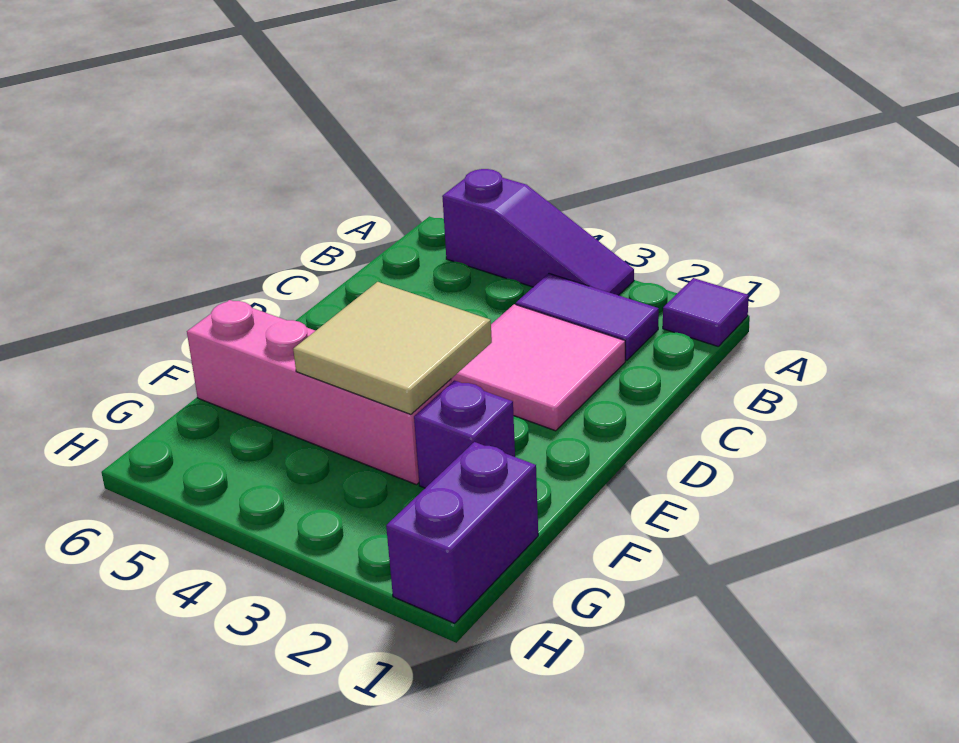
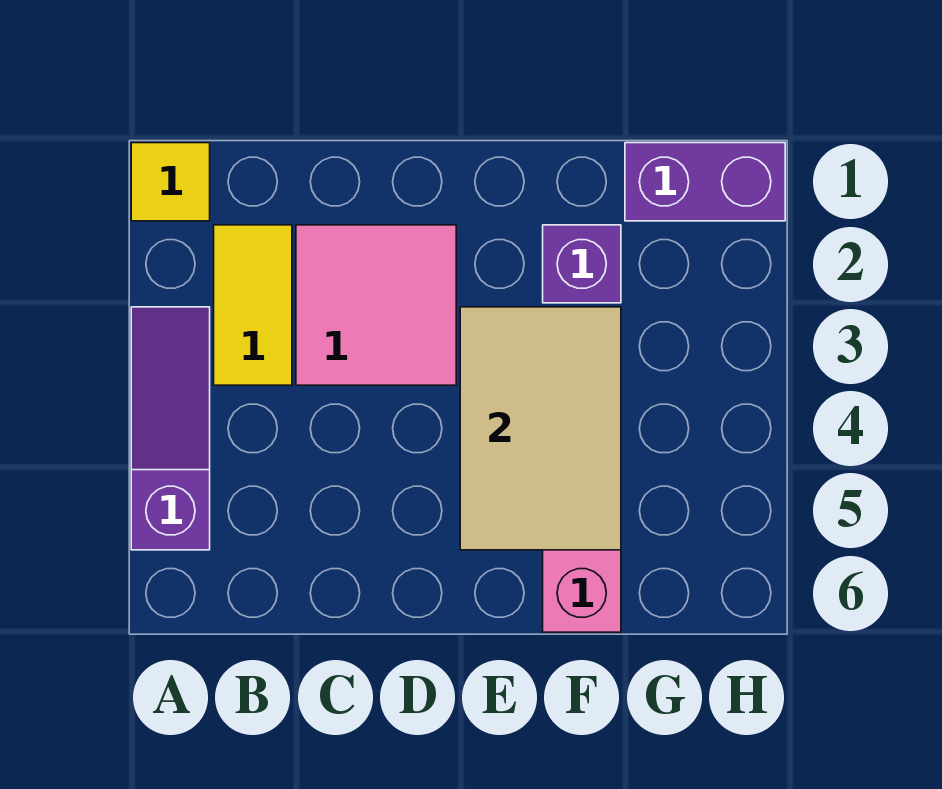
purple tile A1 level 1 -> yellow tile A1 level 1
purple tile B2:B3 level 1 -> yellow tile B2:B3 level 1
tan tile E3:F4 level 2 -> tan tile E3:F5 level 2

